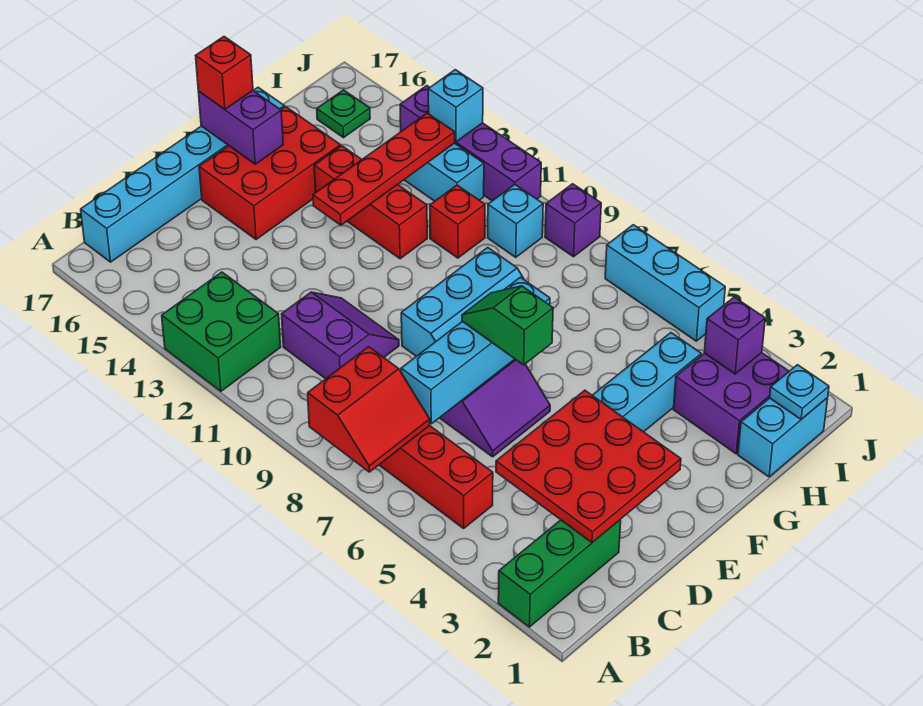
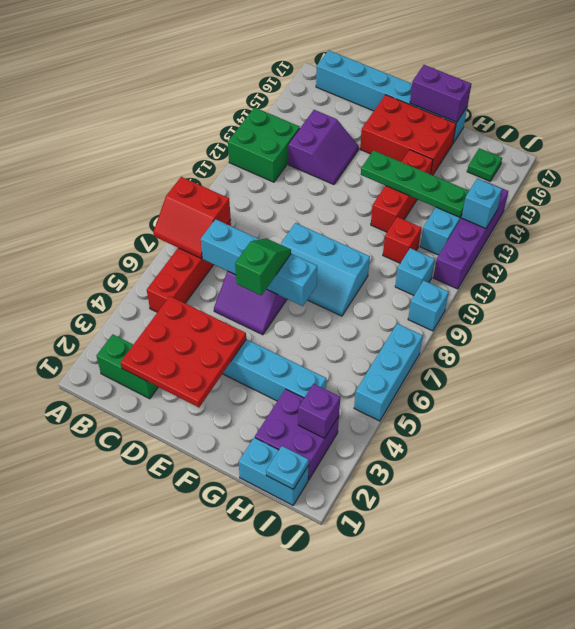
green brick A2:C2 level 1 -> green brick B2:C2 level 1
purple slope C10:D11 level 1 top C -> purple slope C13:D14 level 1 top C
red plate F13:I13 level 2 -> green plate F13:I13 level 2
purple brick F16:F17 level 2 -> purple brick F17:G17 level 2
red brick F17 level 3 -> none
purple brick J9 level 1 -> cyan brick J9 level 1

